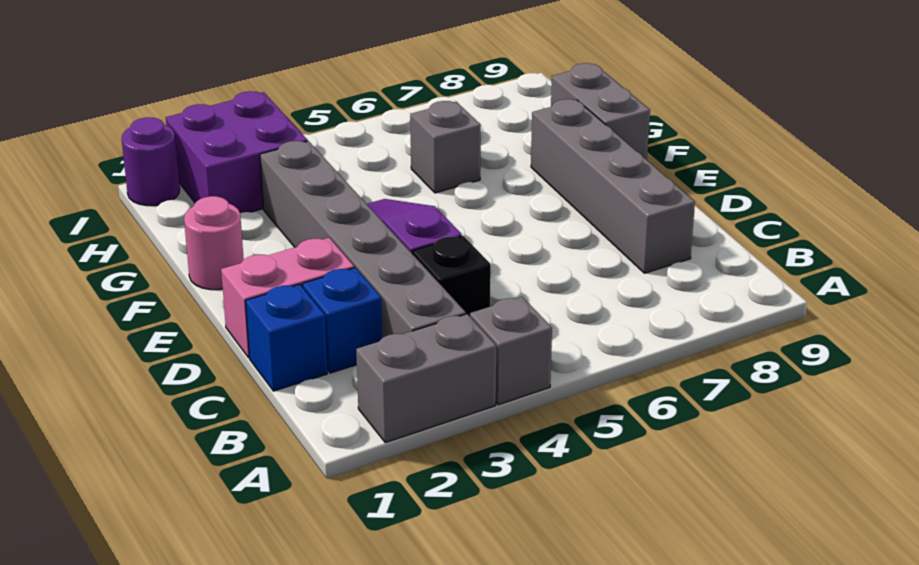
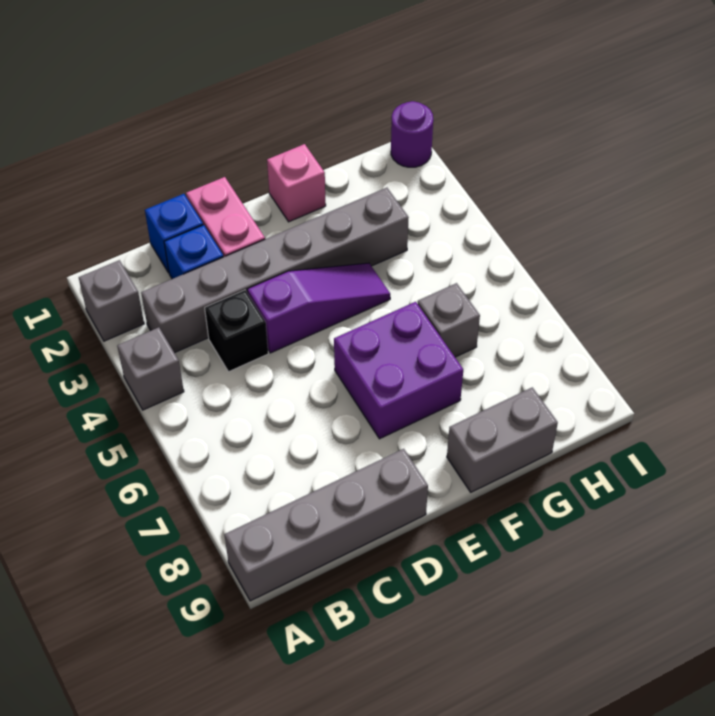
grey brick A2:A3 level 1 -> grey brick A2 level 1
grey brick C8:F8 level 1 -> grey brick A9:D9 level 1
pink round brick F1 level 1 -> pink brick F1 level 1
purple brick H2:I3 level 1 -> purple brick E6:F7 level 1

